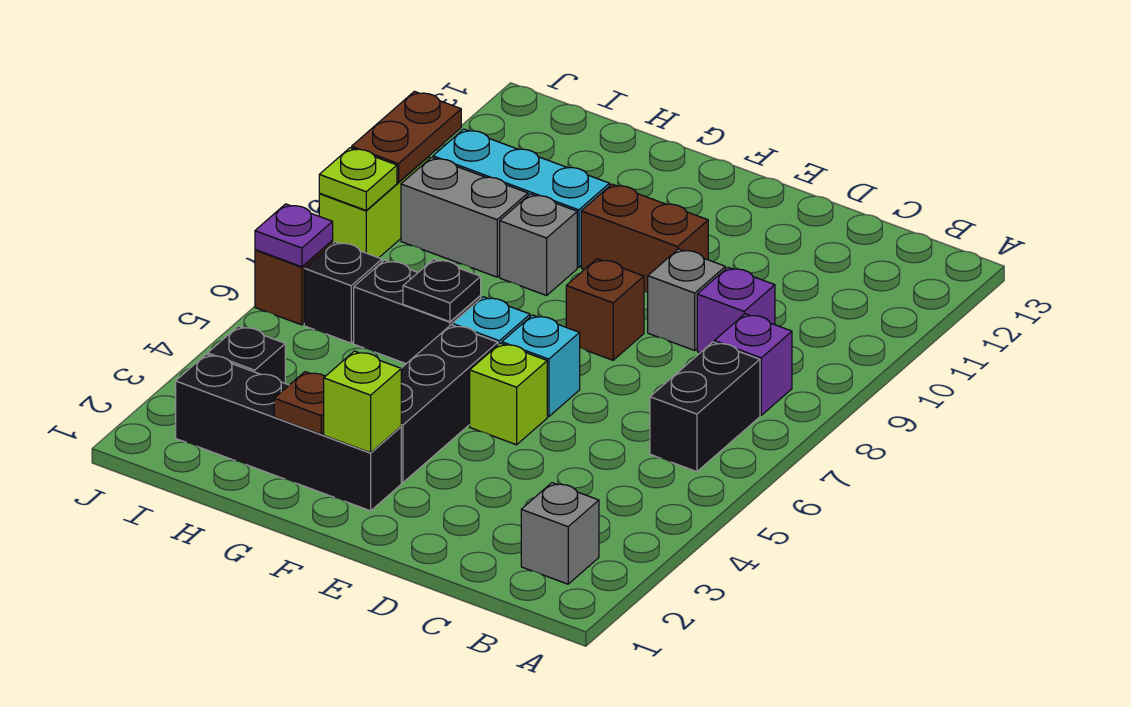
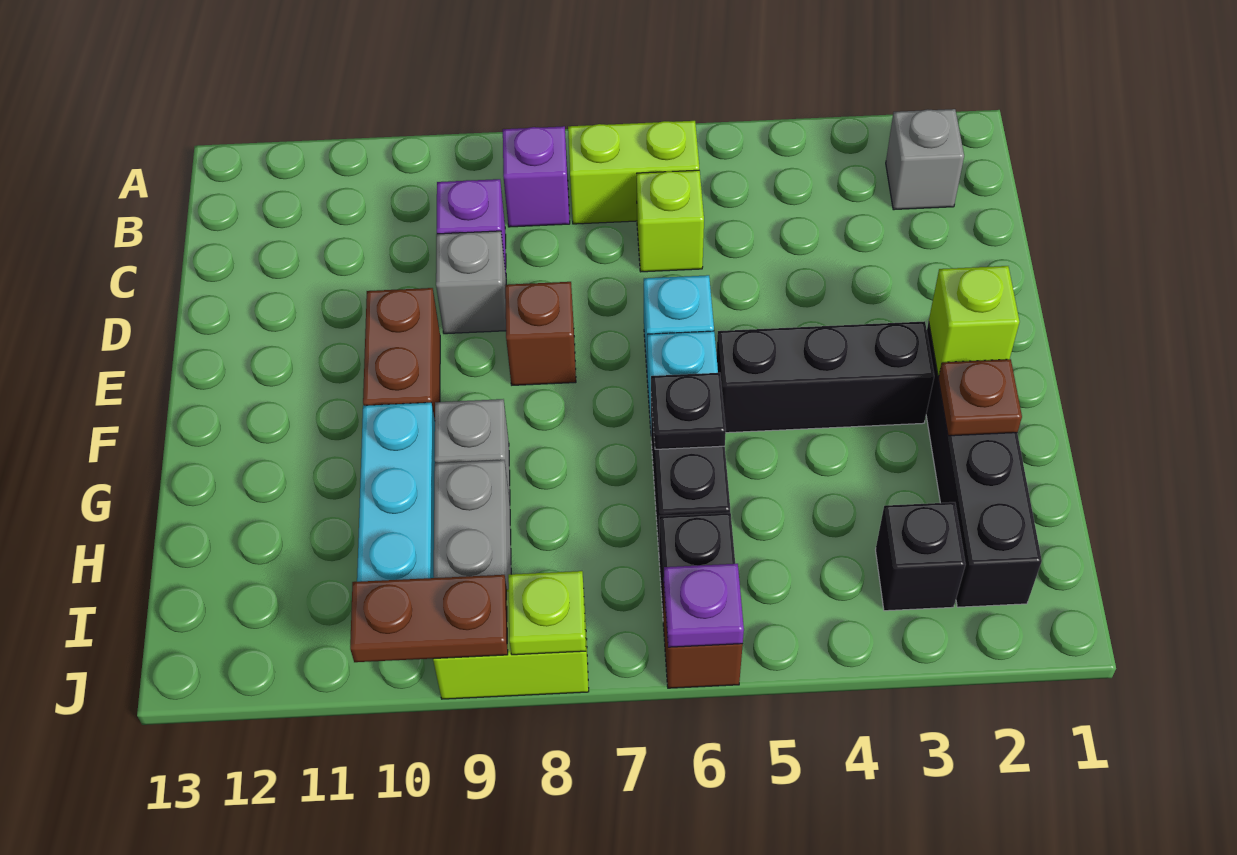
black brick B6:B7 level 1 -> lime brick B6:B7 level 1
lime brick E5 level 1 -> lime brick C6 level 1

